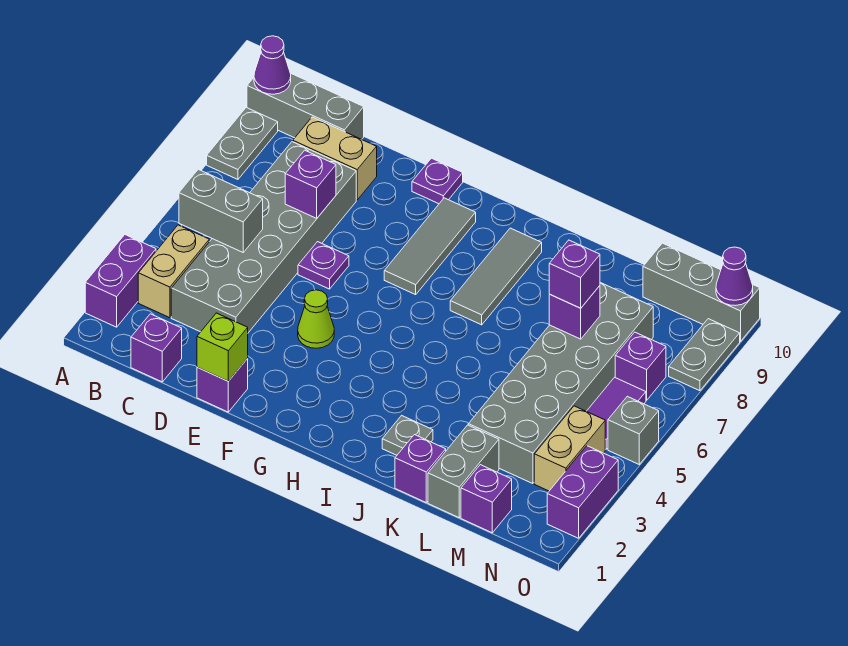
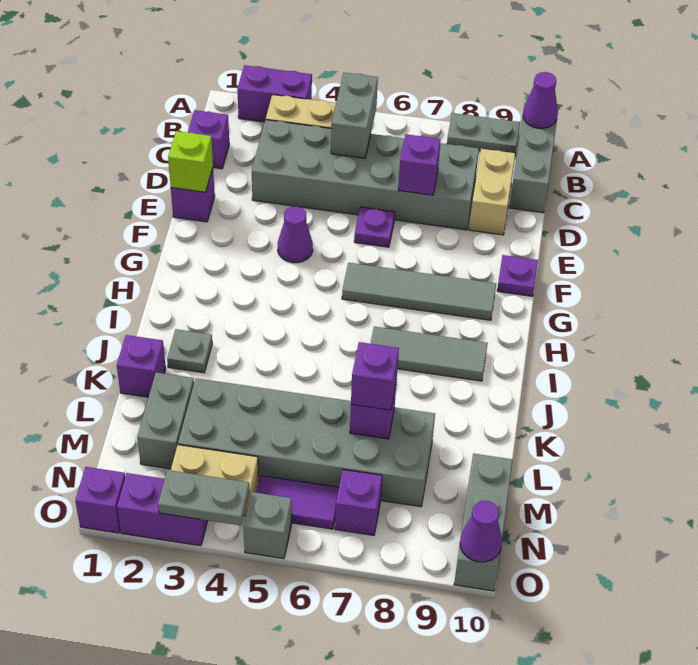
lime cone F4 level 1 -> purple cone F4 level 1
grey tile G7:G9 level 1 -> grey tile G6:G9 level 1
grey brick L1:L2 level 1 -> grey brick L2:M2 level 1
purple brick M1 level 1 -> purple brick O1 level 1
grey plate O8:O9 level 1 -> grey plate O3:O4 level 2

